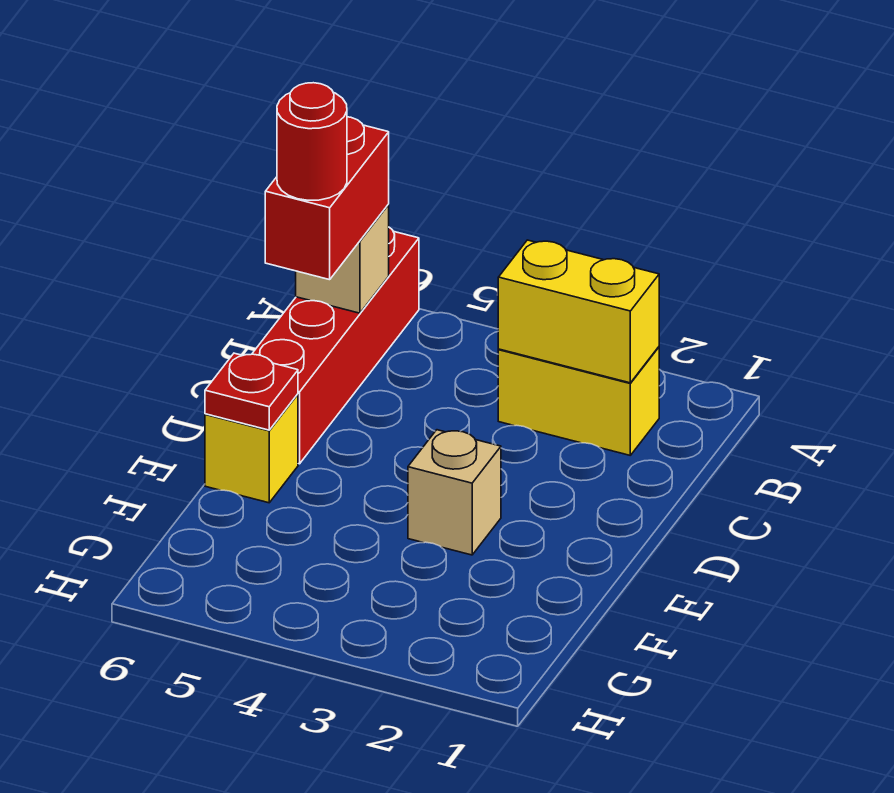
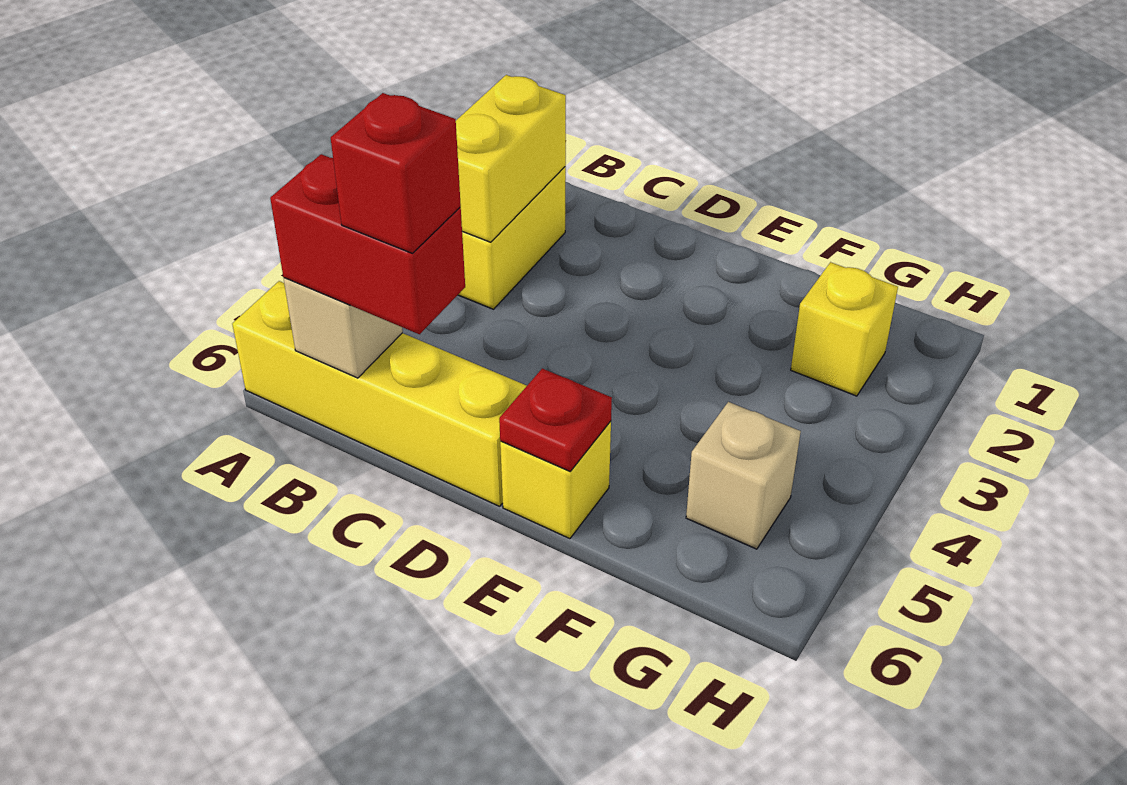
red brick A6:D6 level 1 -> yellow brick A6:D6 level 1
red round brick C6 level 4 -> red brick C6 level 4
tan brick E3 level 1 -> tan brick G5 level 1
none -> yellow brick G2 level 1

